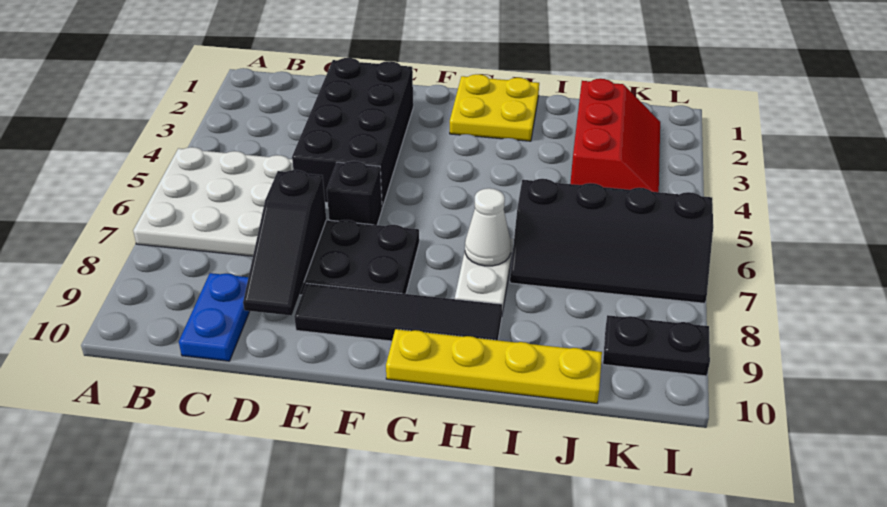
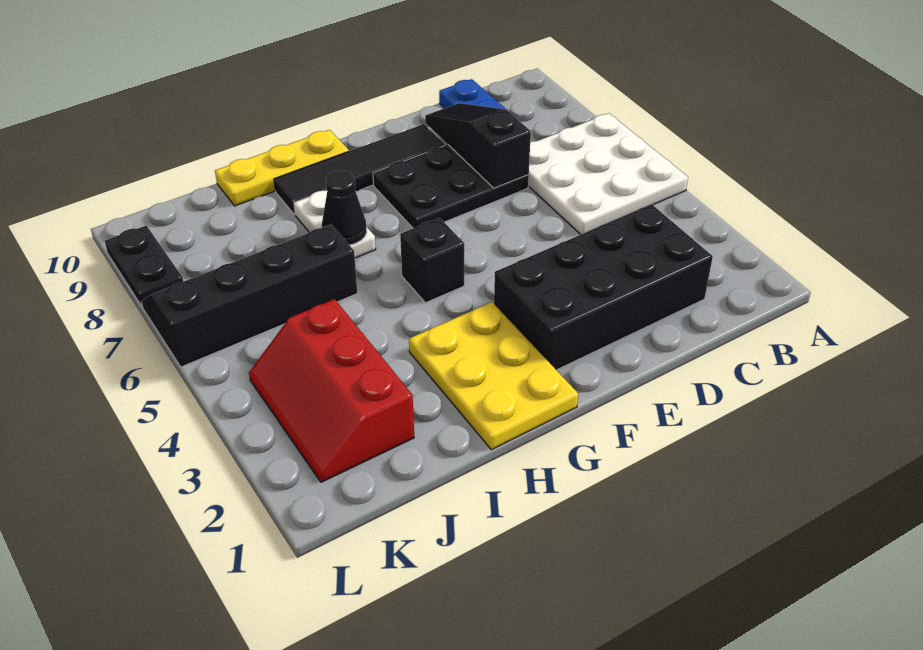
black brick D2:E5 level 1 -> black brick C2:F3 level 1
black brick E6 level 1 -> black brick G5 level 1
yellow plate G1:H2 level 1 -> yellow plate G1:H3 level 1
yellow plate G10:J10 level 1 -> yellow plate G10:I10 level 1
white cone H7 level 2 -> black cone H7 level 2
black plate K9:L9 level 1 -> black plate L8:L9 level 1

